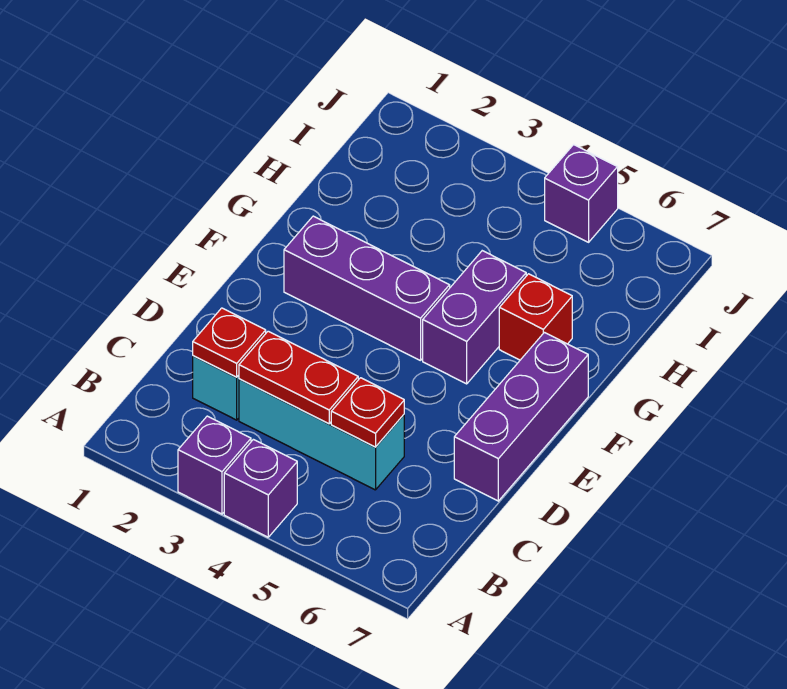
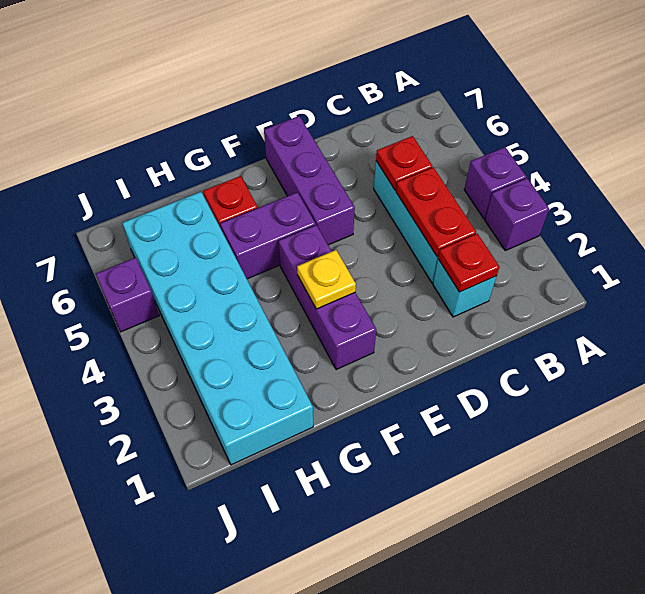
purple brick D7:F7 level 1 -> purple brick E5:E7 level 1
none -> yellow plate F3 level 2
none -> cyan brick H1:I6 level 1

